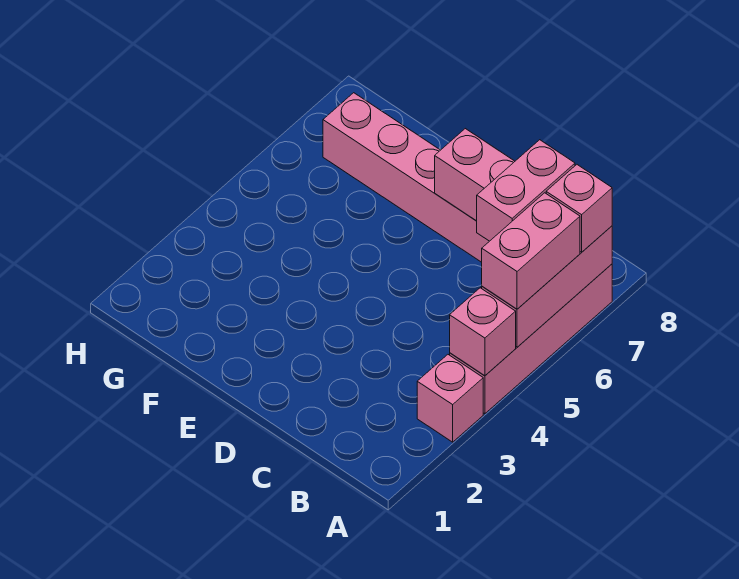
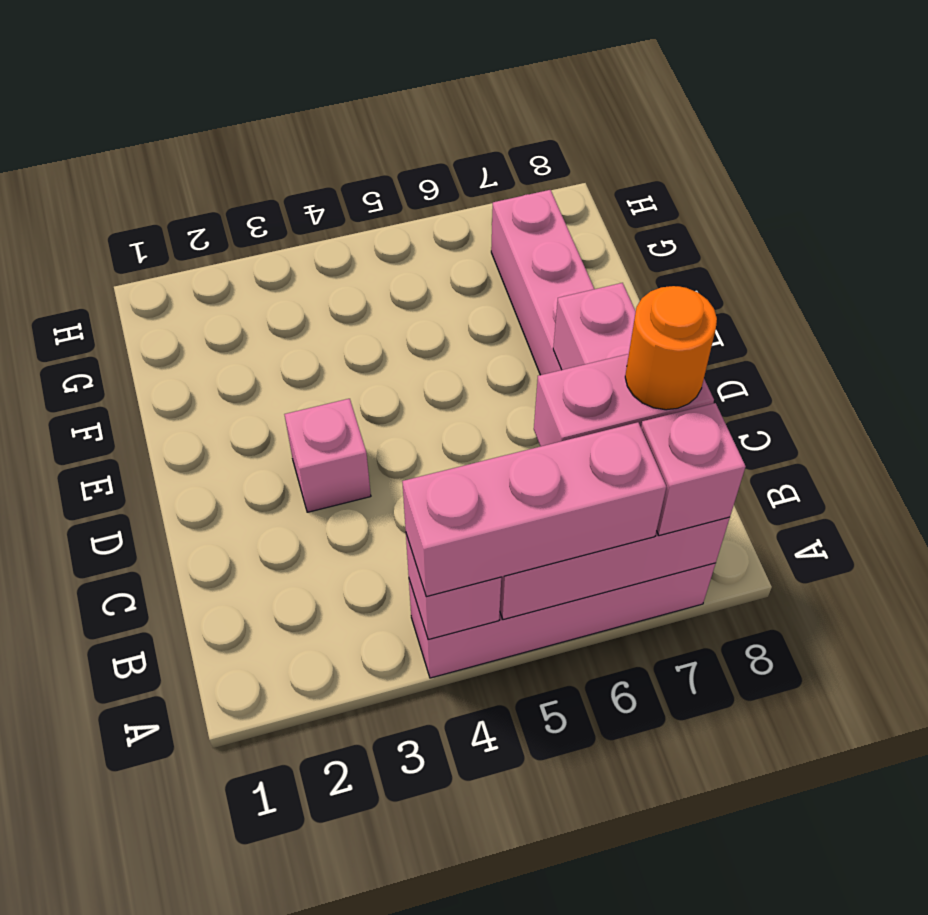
pink brick A3 level 1 -> pink brick D3 level 1
pink brick A5:A6 level 3 -> pink brick A4:A6 level 3
none -> orange round brick B7 level 4

